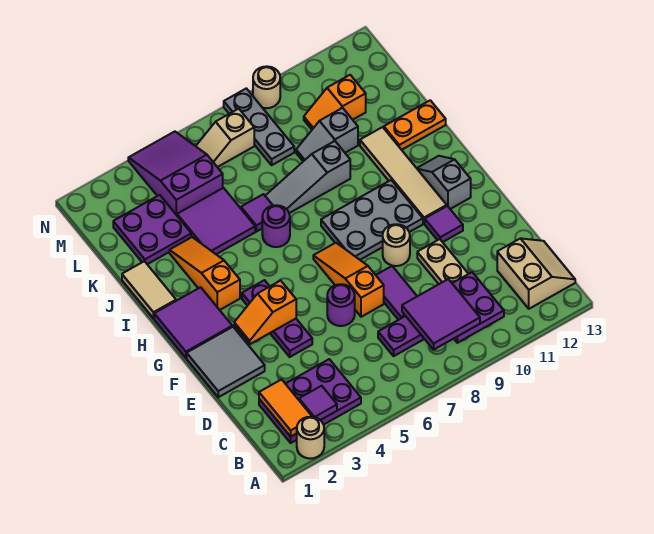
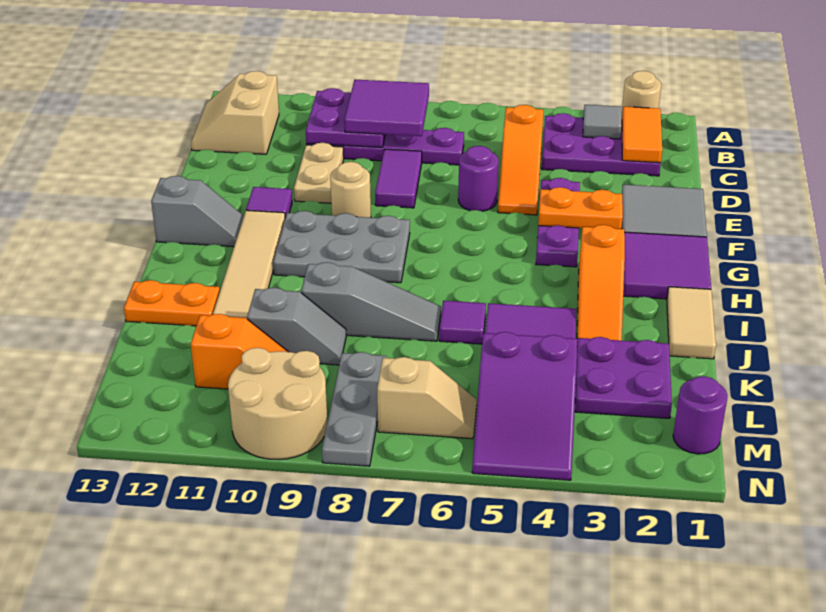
purple tile B3 level 2 -> grey tile B3 level 2
orange slope E7:G7 level 1 top E -> orange slope C5:E5 level 1 top C
orange slope F3:F4 level 2 top 4 -> orange plate F3:F4 level 2
grey slope G12:H12 level 1 top G -> grey slope G12:G13 level 1 top 13
purple round brick I6 level 1 -> purple round brick M1 level 1
tan round brick N9 level 1 -> tan round brick M9:N10 level 1

